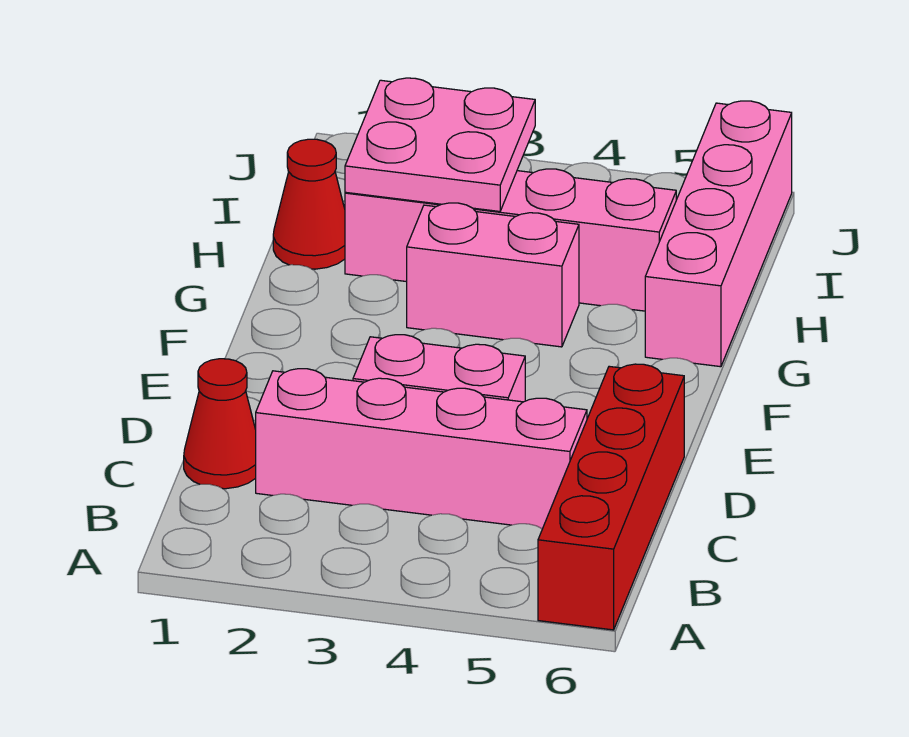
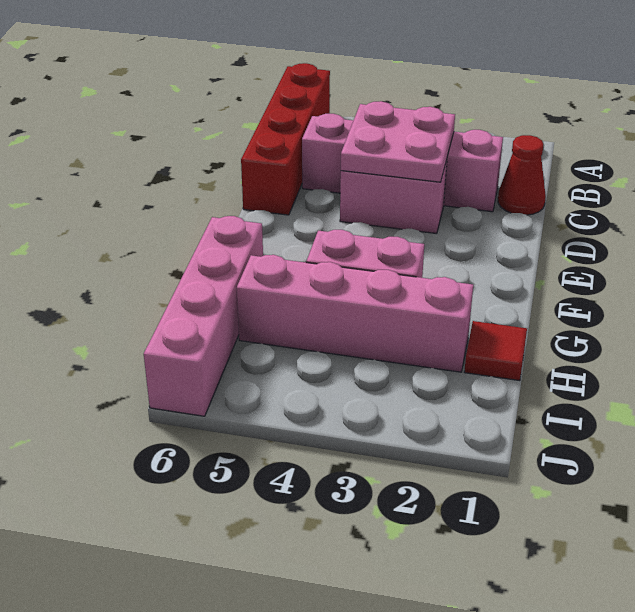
red cone H1 level 1 -> red tile H1 level 1
pink plate H2:I3 level 2 -> pink plate C3:D4 level 2

